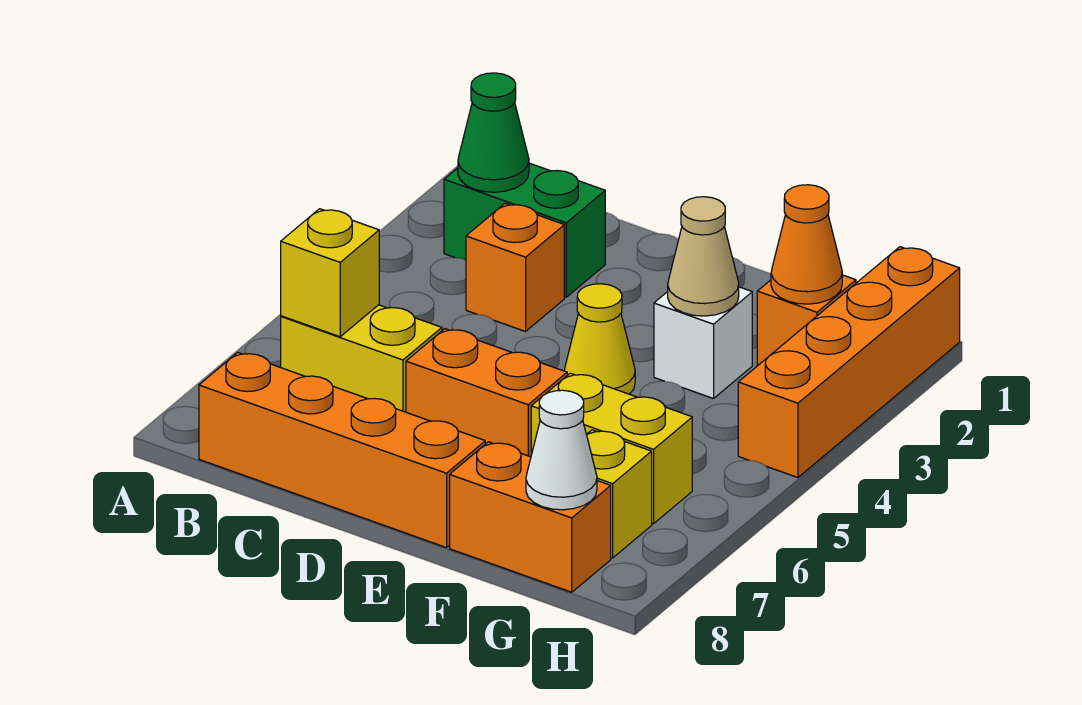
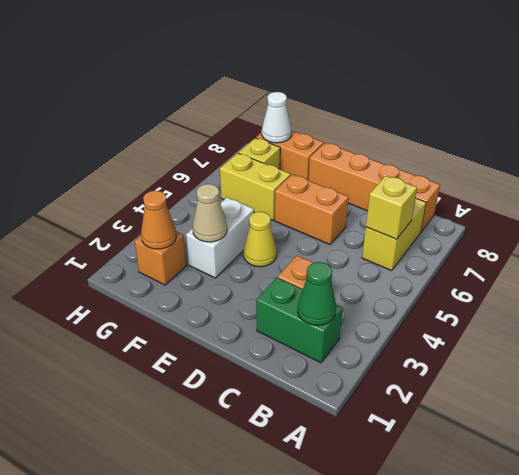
yellow brick B6:C6 level 1 -> yellow brick B6:B7 level 1
white brick F3 level 1 -> white brick F3:F4 level 1
orange brick H1:H4 level 1 -> none

